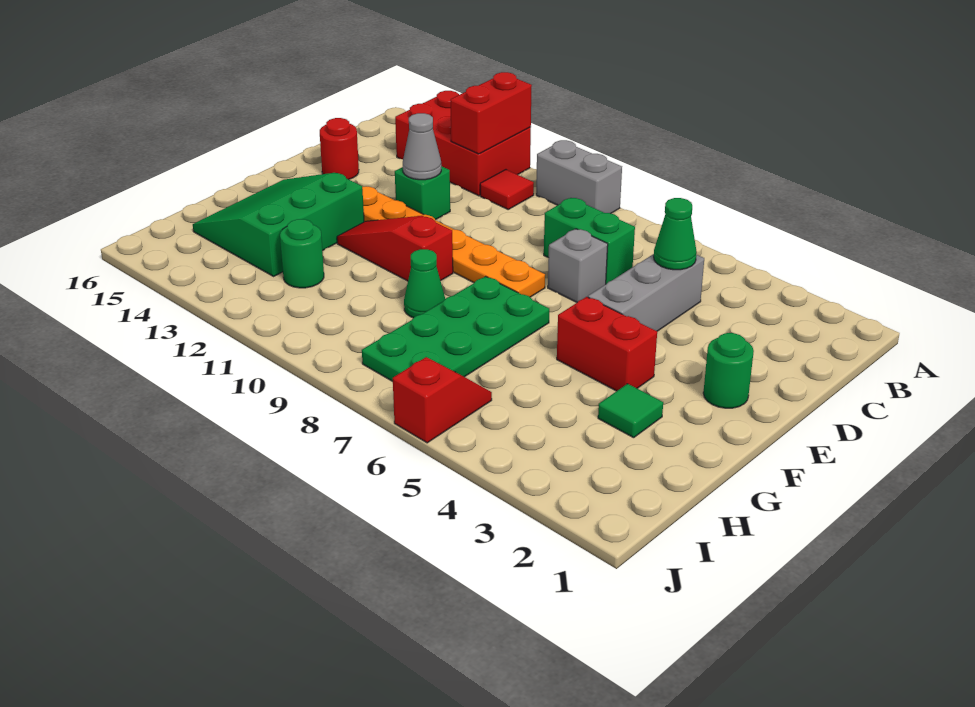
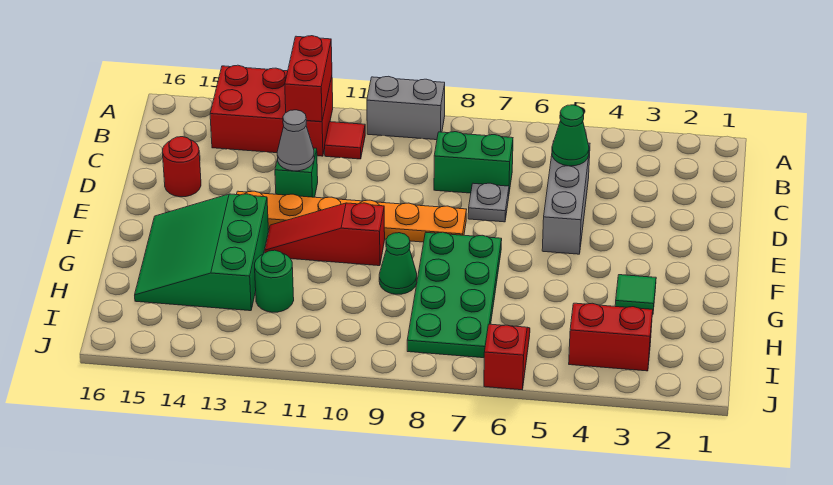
grey brick D7 level 1 -> grey plate D7 level 1
green round brick E2 level 1 -> none
red brick F4:F5 level 1 -> red brick I3:I4 level 1

